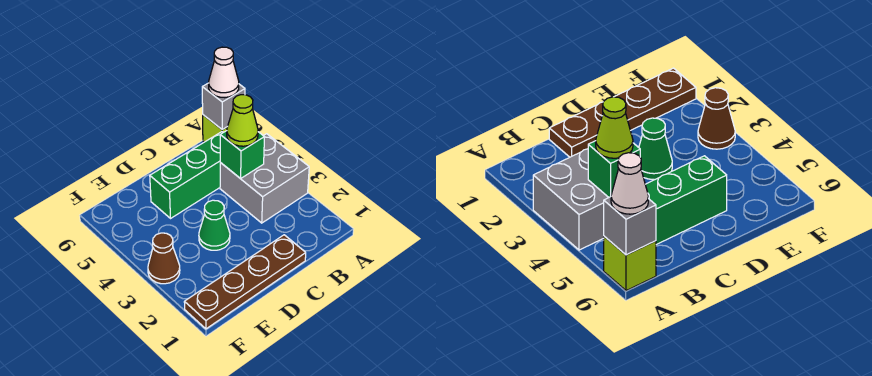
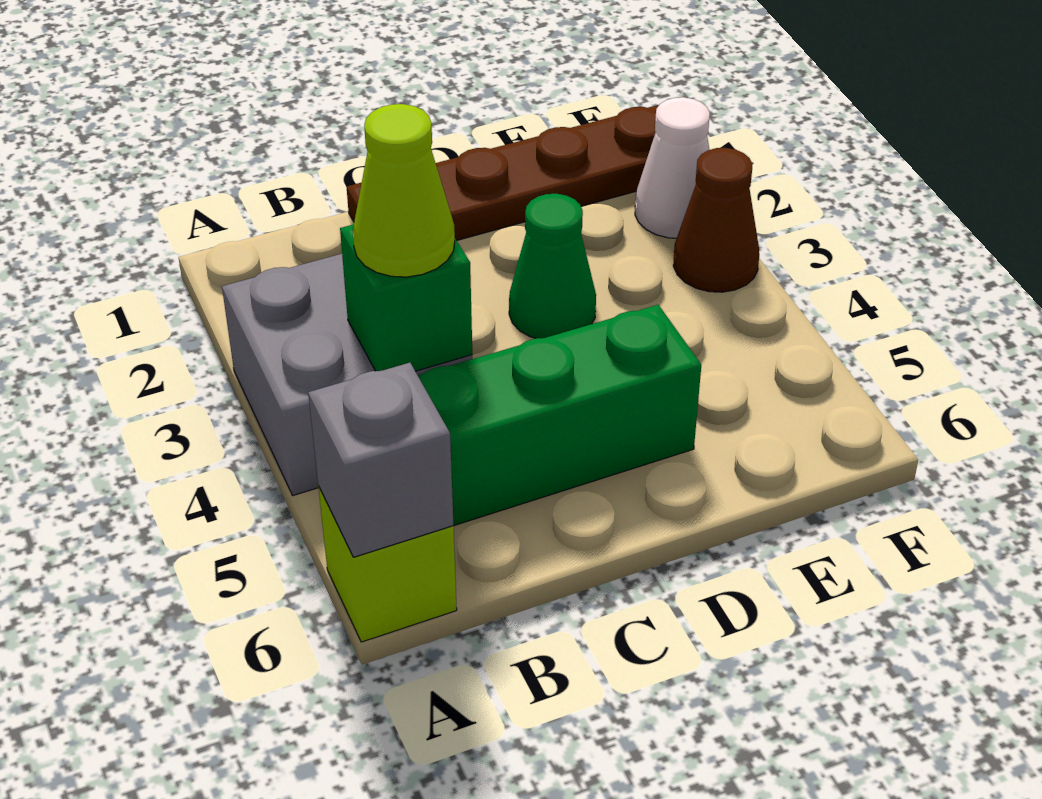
white cone A6 level 3 -> white cone F2 level 1

